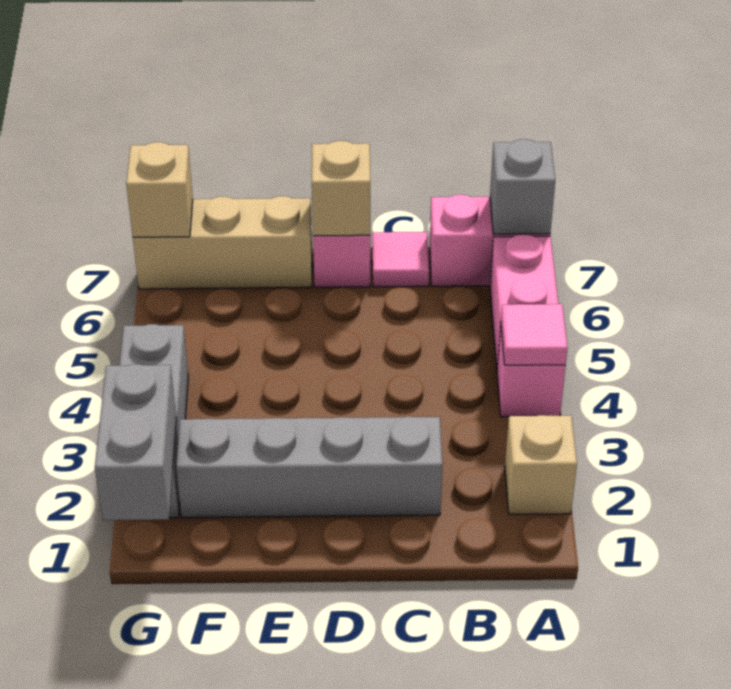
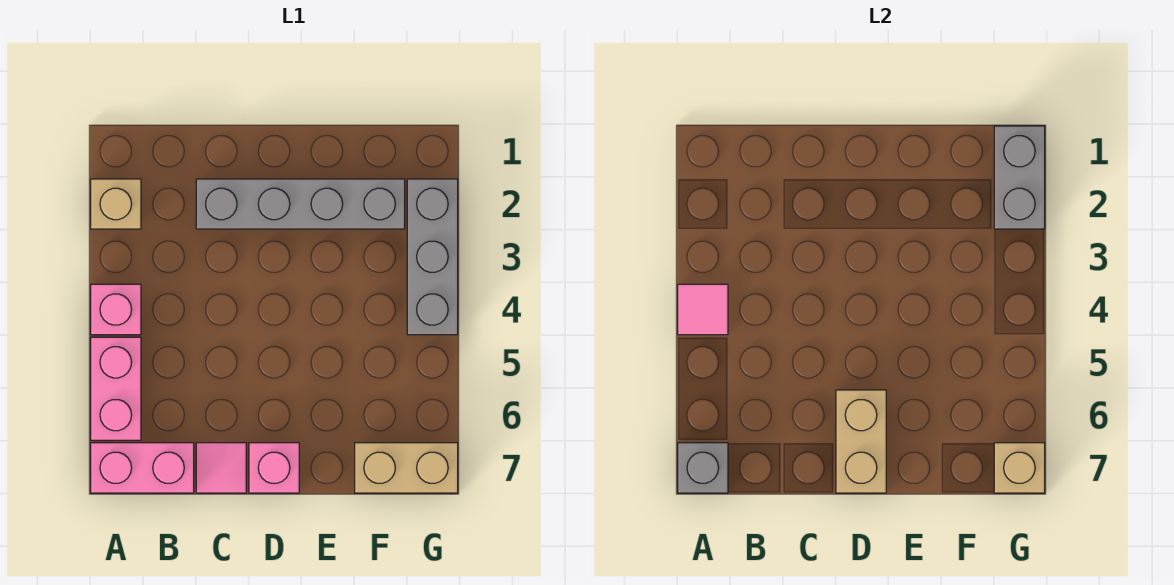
tan brick D7 level 2 -> tan brick D6:D7 level 2
tan brick E7:G7 level 1 -> tan brick F7:G7 level 1

